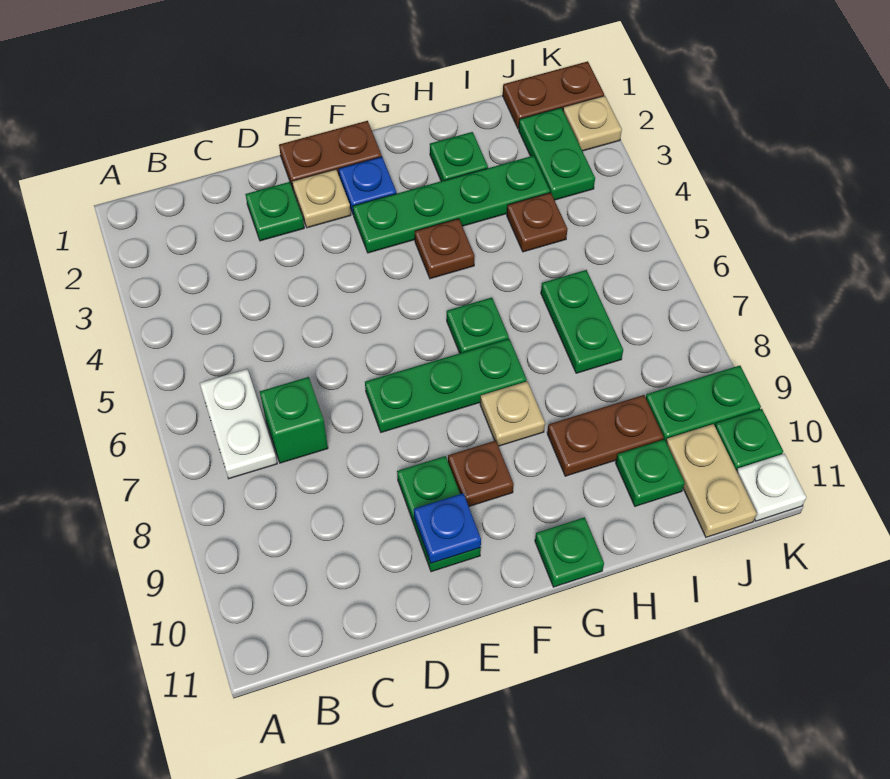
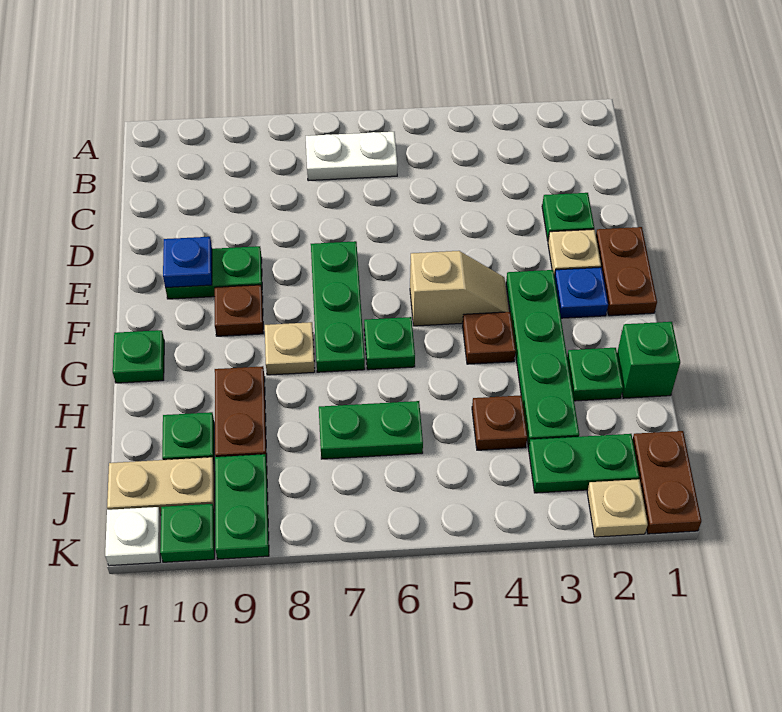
green brick C7 level 1 -> green brick H1 level 1
none -> tan slope F4:F5 level 1 top 5

